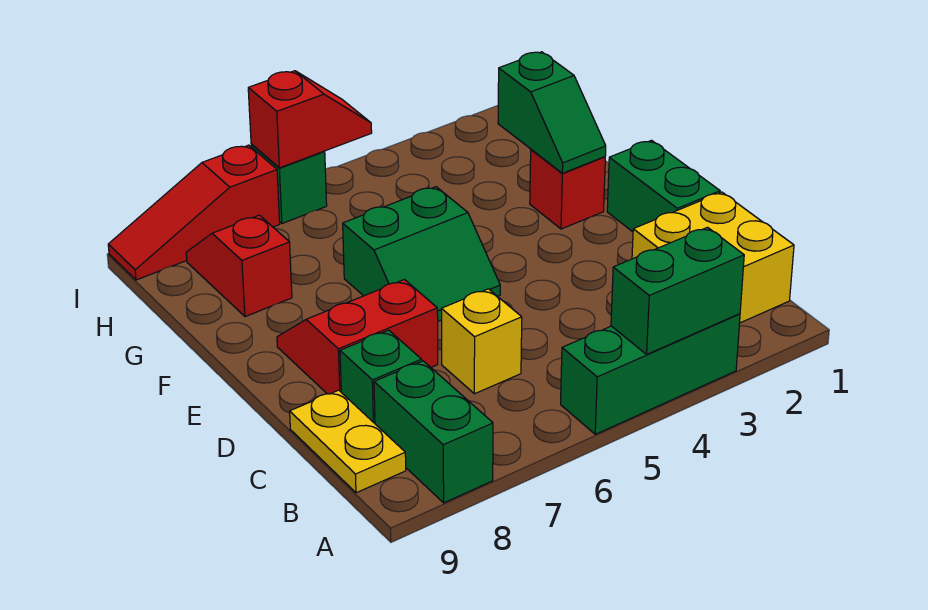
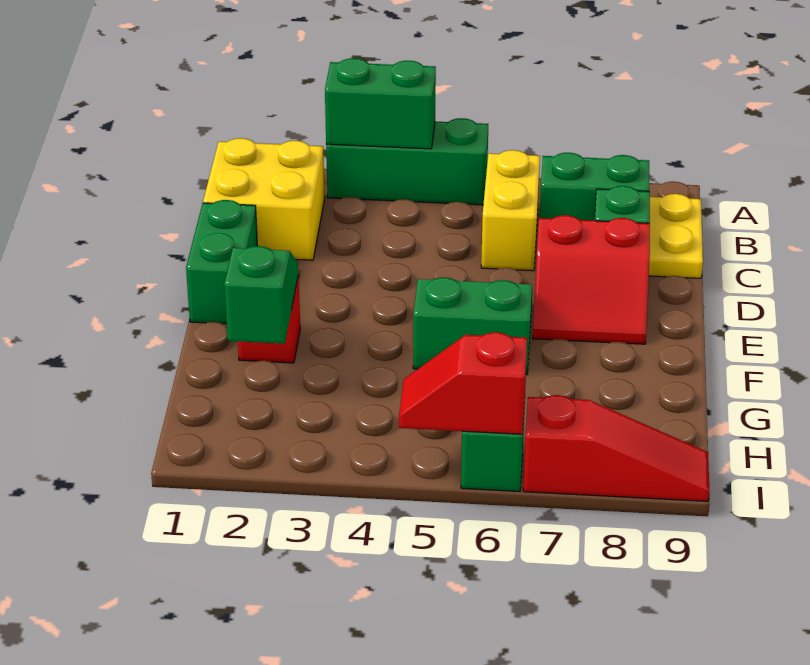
green brick A8:B8 level 1 -> green brick B7:B8 level 1
yellow brick C6 level 1 -> yellow brick B6:C6 level 1
red slope G8:H8 level 1 top G -> none

